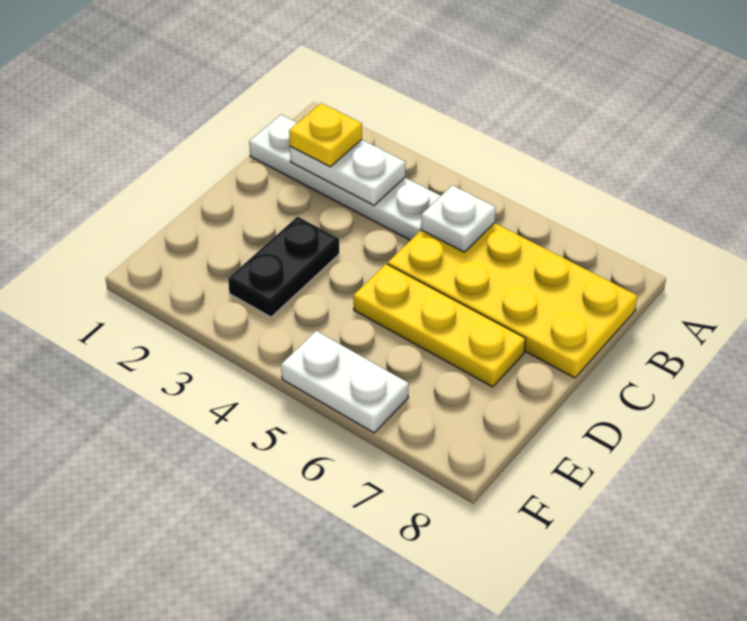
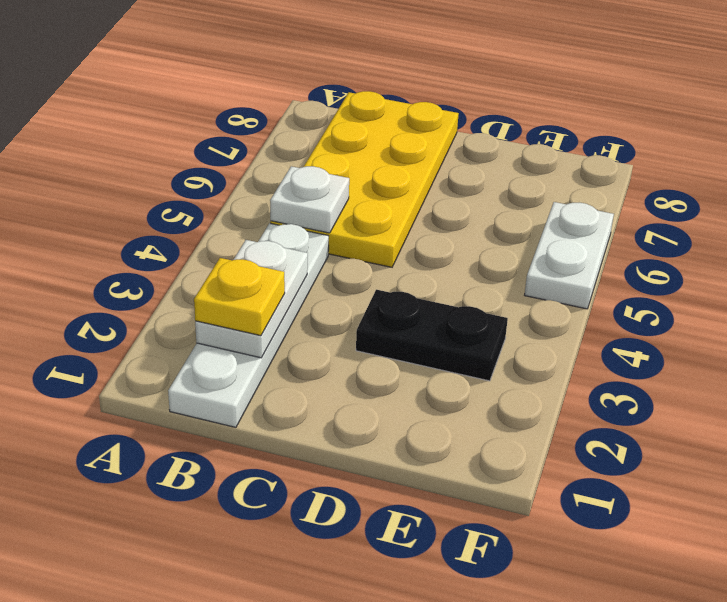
yellow plate D5:D7 level 1 -> none

